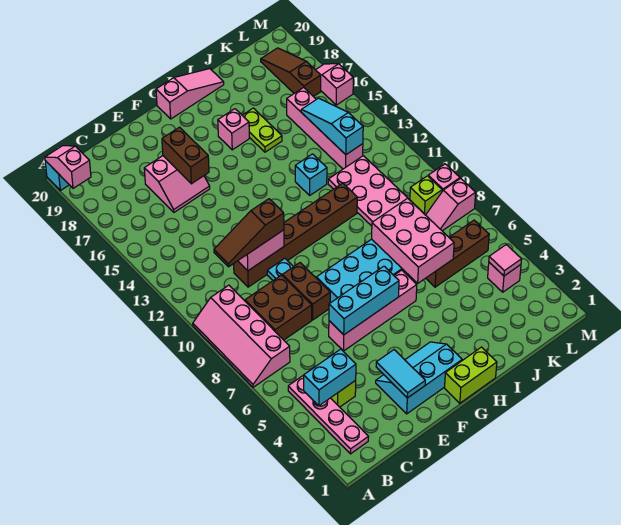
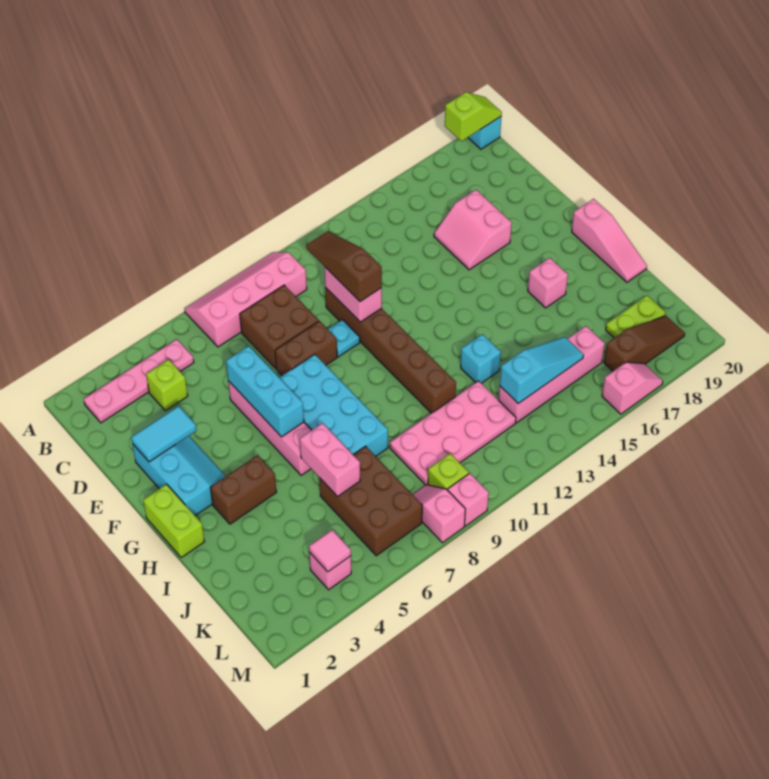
pink slope A19:A20 level 2 top 19 -> lime slope A19:A20 level 2 top 19
cyan brick B4:C4 level 2 -> none
brown brick E16:E17 level 2 -> brown brick H3:H4 level 1
pink brick I6:J8 level 2 -> pink brick I6:J6 level 2
lime plate I16:I17 level 1 -> lime plate K18:K19 level 1
brown brick J6:L6 level 1 -> brown brick J6:L7 level 1

